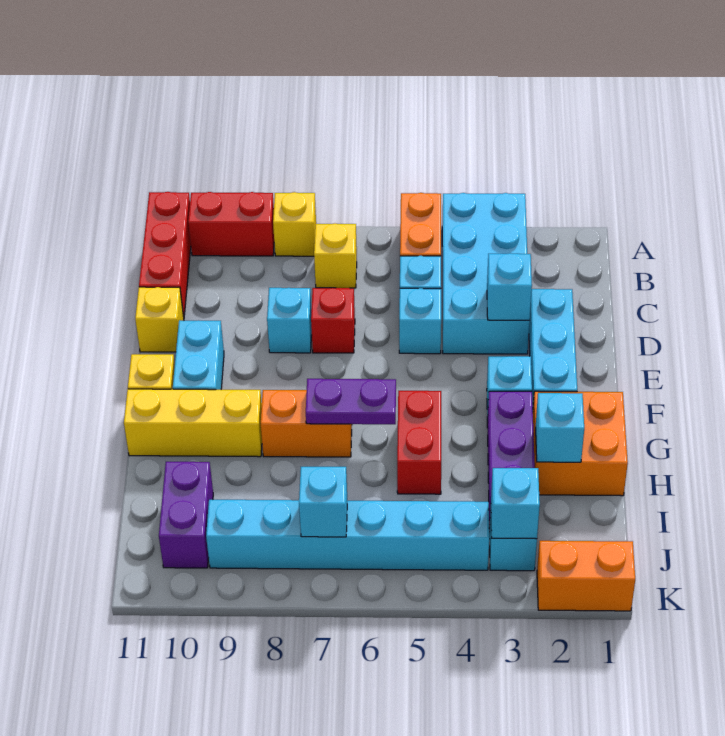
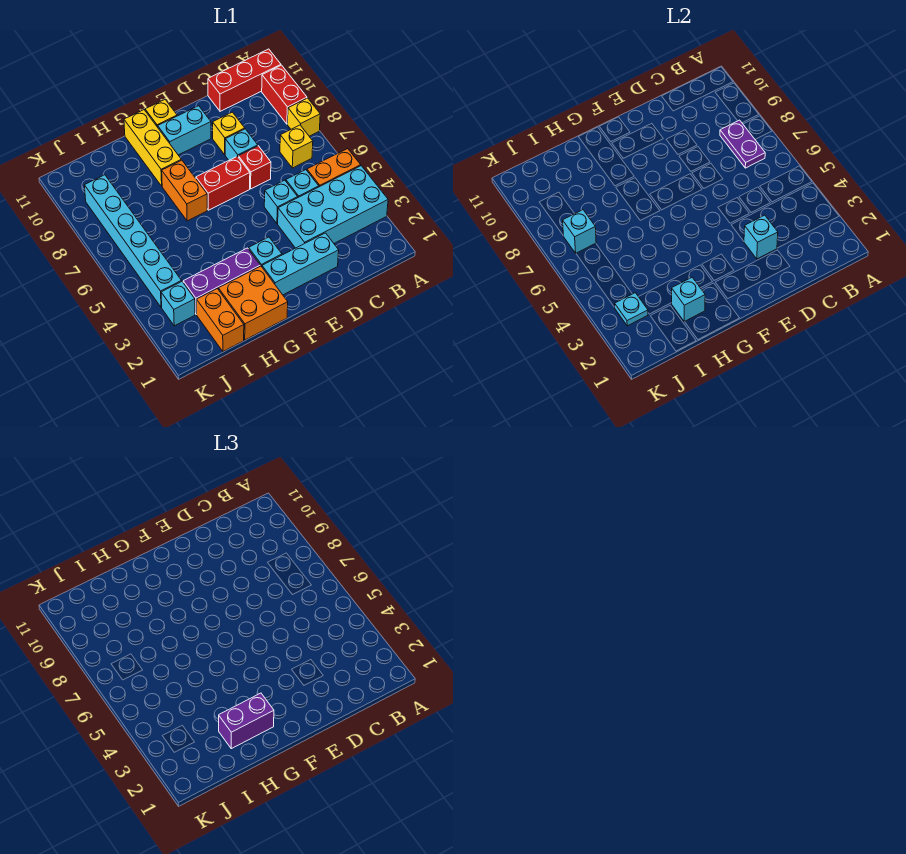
yellow brick D11 level 1 -> yellow brick D9 level 1
red brick G5:H5 level 1 -> red brick E7:F7 level 1
purple plate G6:G7 level 2 -> purple plate B7:B8 level 2
purple brick I10:J10 level 1 -> purple brick G2:H2 level 3
cyan brick J3 level 2 -> cyan plate J3 level 2
orange brick K1:K2 level 1 -> orange brick I1:I2 level 1

